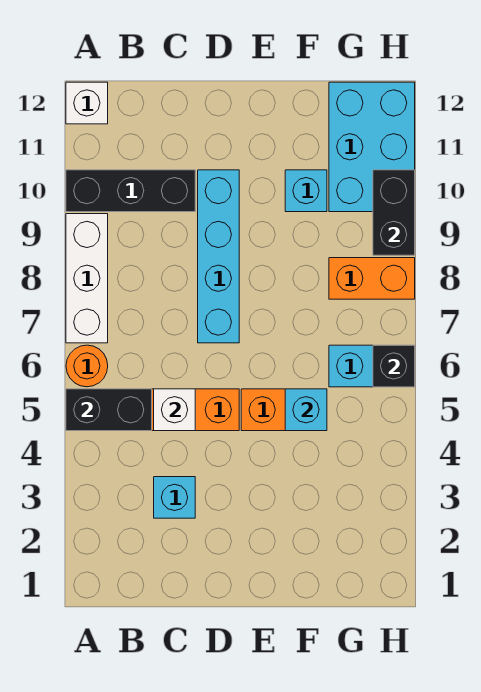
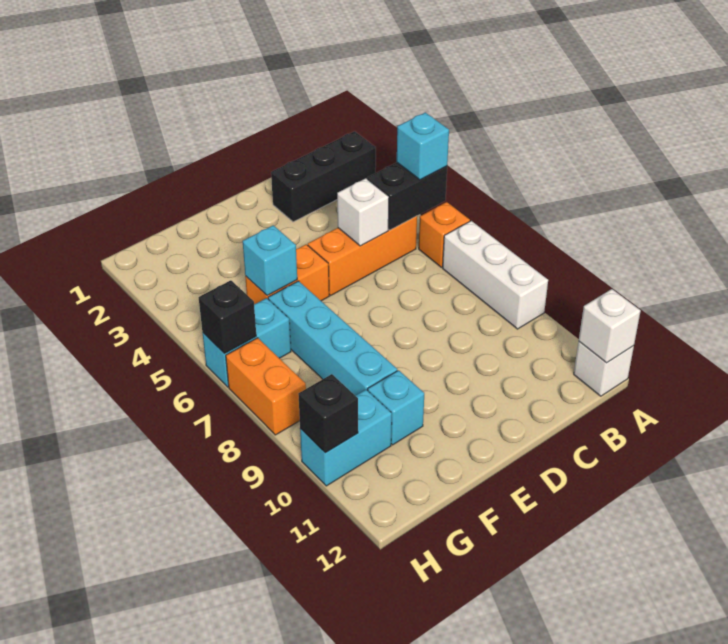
orange round brick A6 level 1 -> orange brick A6 level 1
black brick A10:C10 level 1 -> black brick A2:C2 level 1
none -> white brick A12 level 2
cyan brick C3 level 1 -> cyan brick A5 level 3
cyan brick D7:D10 level 1 -> cyan brick F6:F9 level 1
orange brick G8:H8 level 1 -> orange brick H7:H8 level 1
cyan brick G10:H12 level 1 -> cyan brick G10:H10 level 1
black brick H9:H10 level 2 -> black brick H10 level 2

